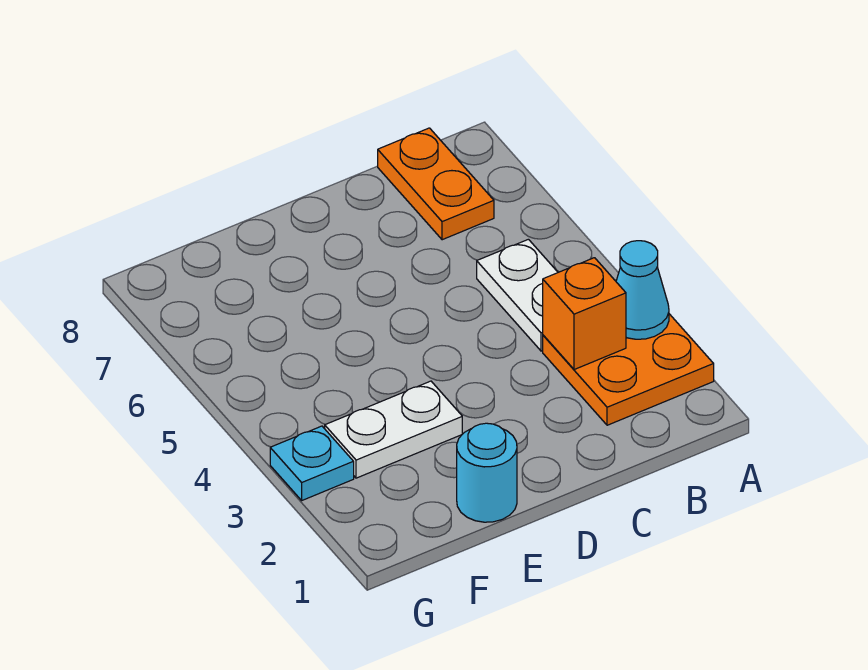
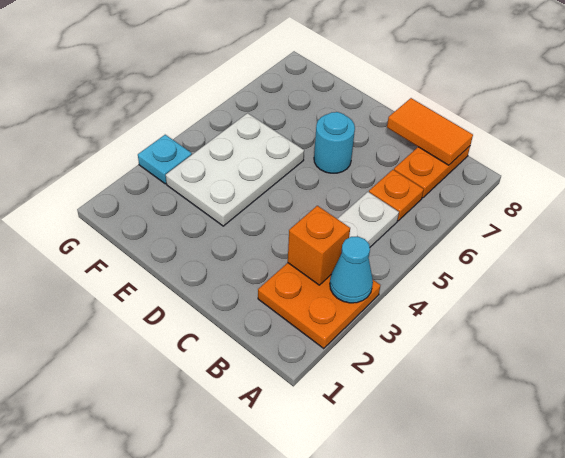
none -> orange plate B6 level 1
none -> orange tile B8:C8 level 2
cyan round brick E1 level 1 -> cyan round brick D6 level 1
white plate E3:F3 level 1 -> white plate E3:F5 level 1

